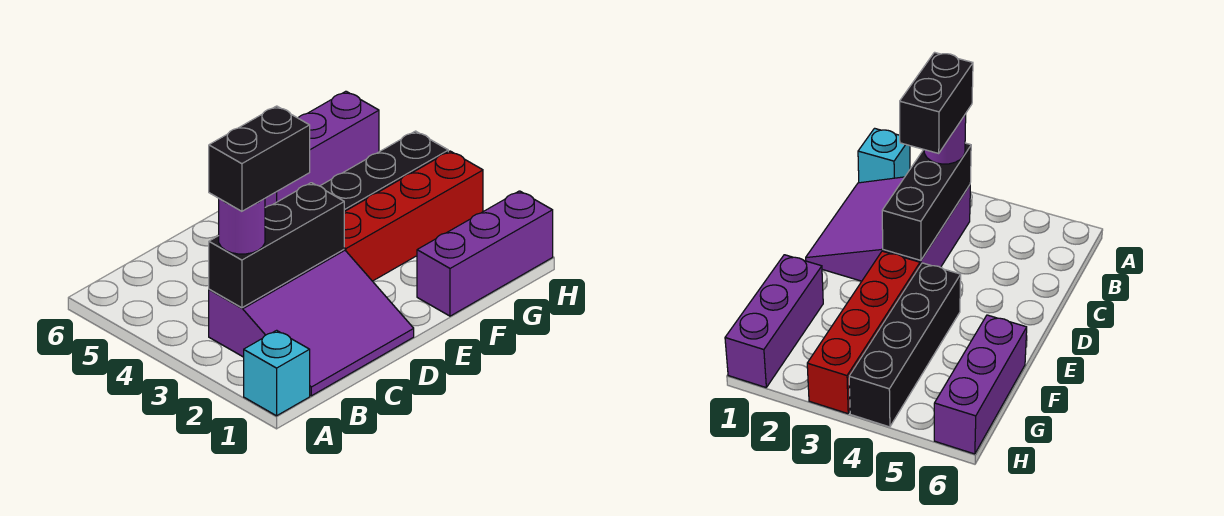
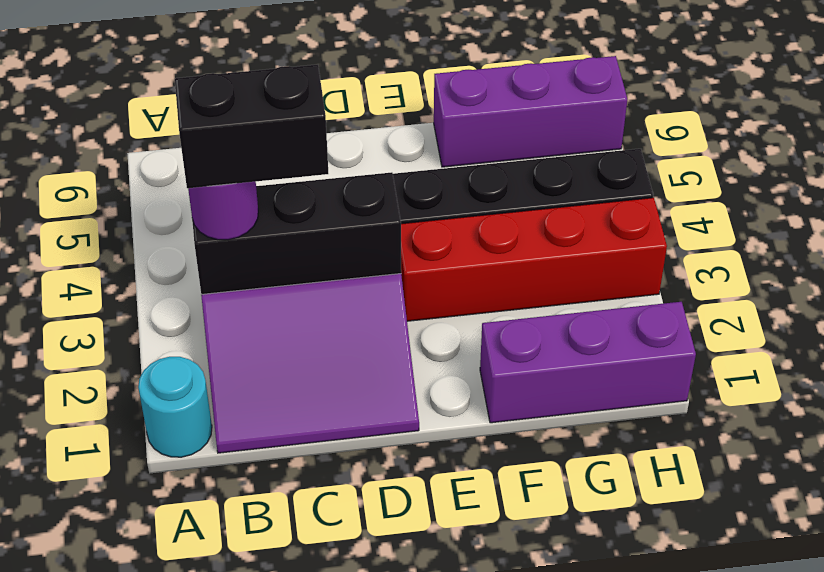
cyan brick A1 level 1 -> cyan round brick A1 level 1

